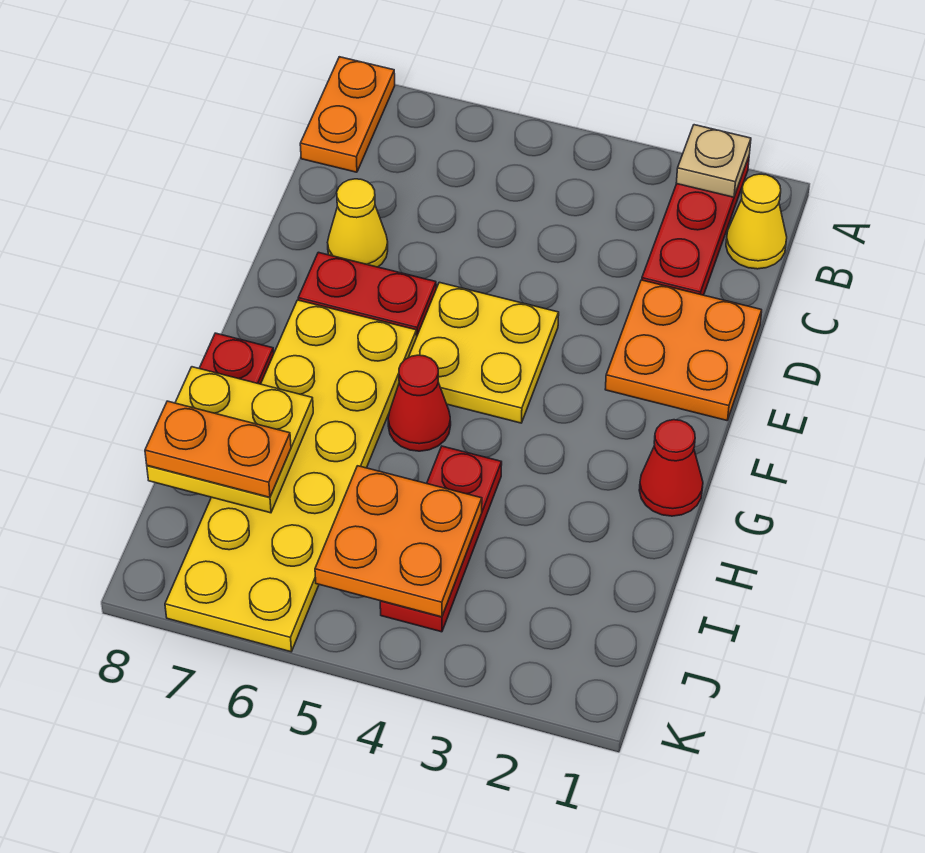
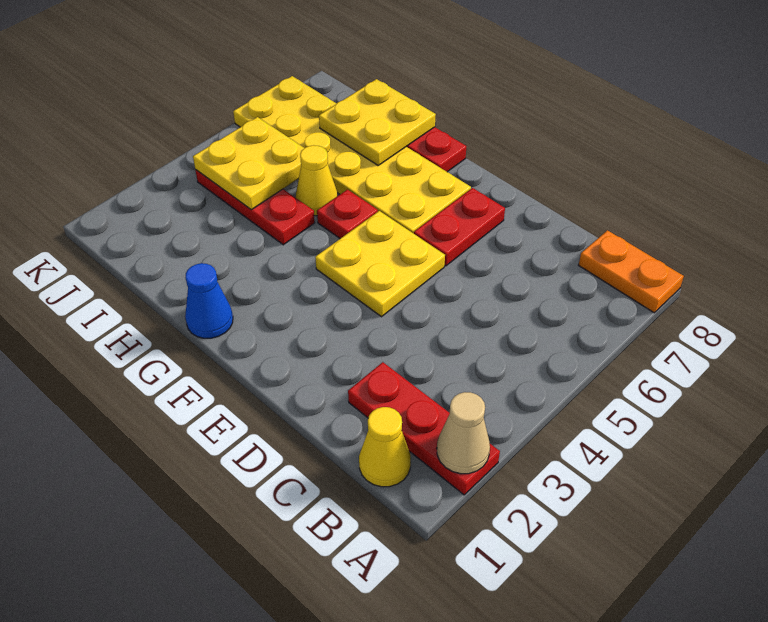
tan plate A2 level 2 -> tan cone A2 level 2
orange plate D1:E2 level 1 -> none
yellow cone D7 level 1 -> yellow cone H5 level 1
red cone G1 level 1 -> blue cone G1 level 1
red cone G5 level 1 -> red plate G5 level 1
orange plate I4:J5 level 2 -> yellow plate I4:J5 level 2
orange plate I7:I8 level 3 -> none

